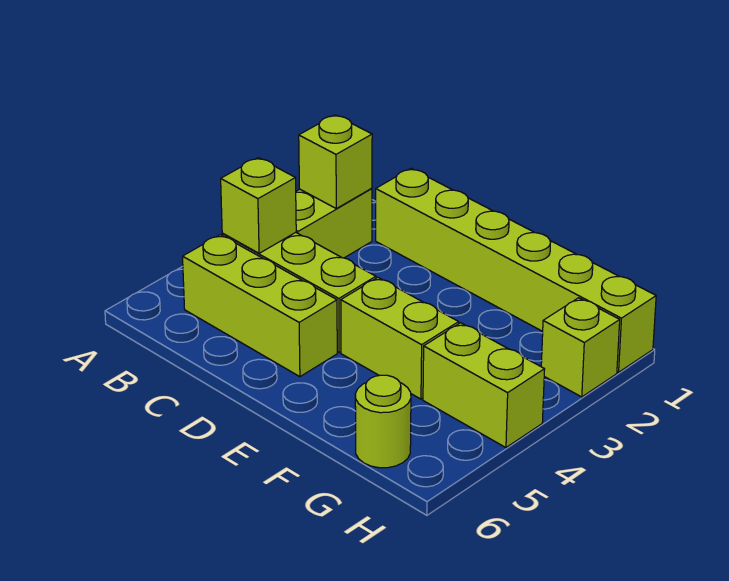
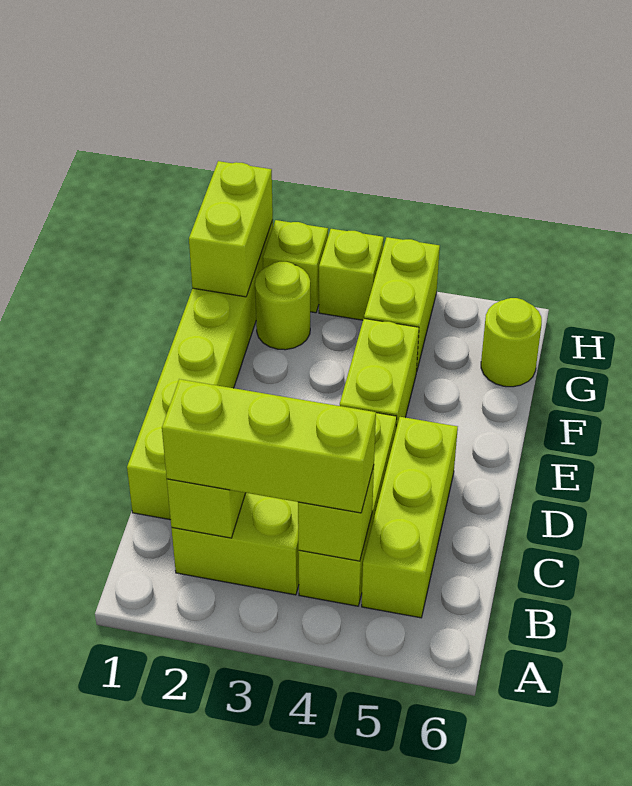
none -> lime brick B2:B4 level 3
none -> lime brick G1:H1 level 2
none -> lime round brick G2 level 1
none -> lime brick H3 level 1

